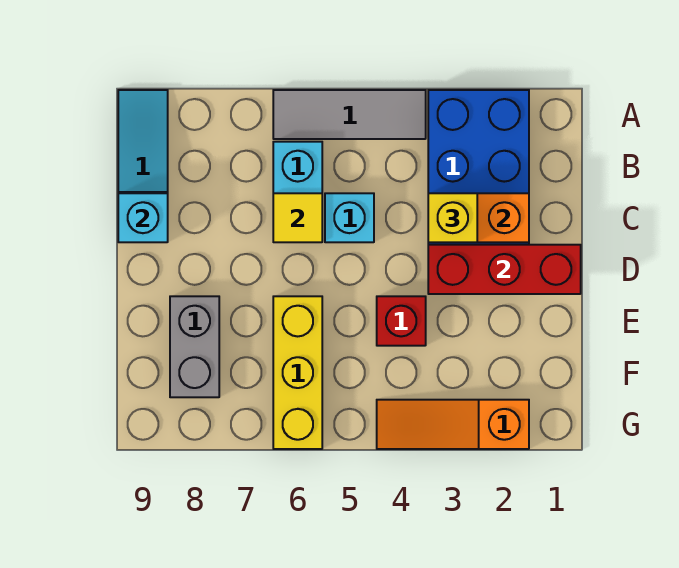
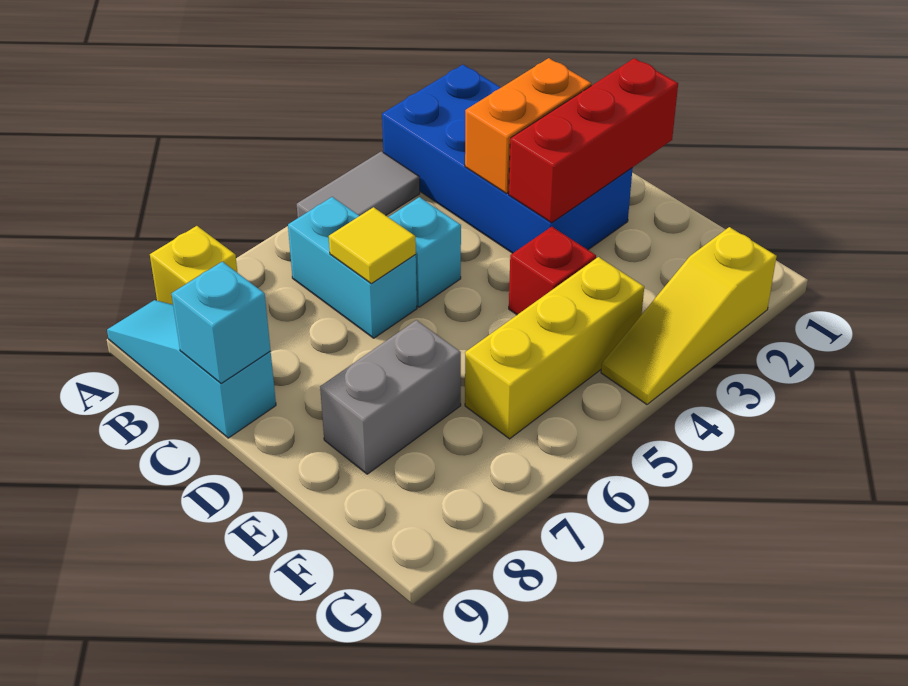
grey tile A4:A6 level 1 -> grey tile A4:A5 level 1
yellow brick C3 level 3 -> yellow brick A8 level 1
yellow brick E6:G6 level 1 -> yellow brick F4:F6 level 1
grey brick E8:F8 level 1 -> grey brick E7:E8 level 1
orange slope G2:G4 level 1 top 2 -> yellow slope G2:G4 level 1 top 2

